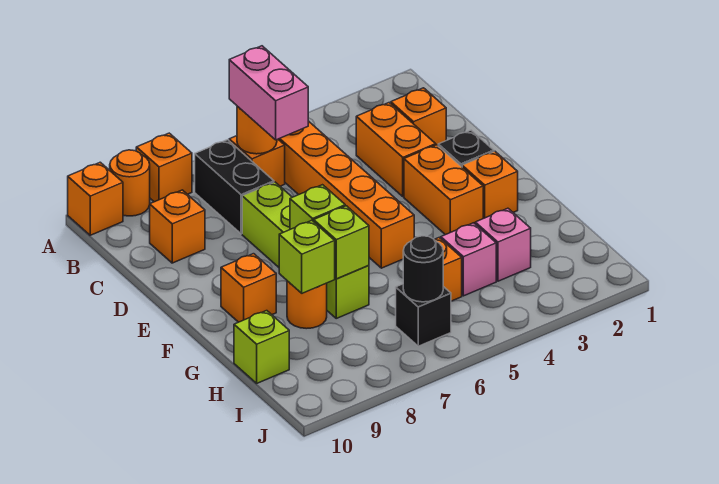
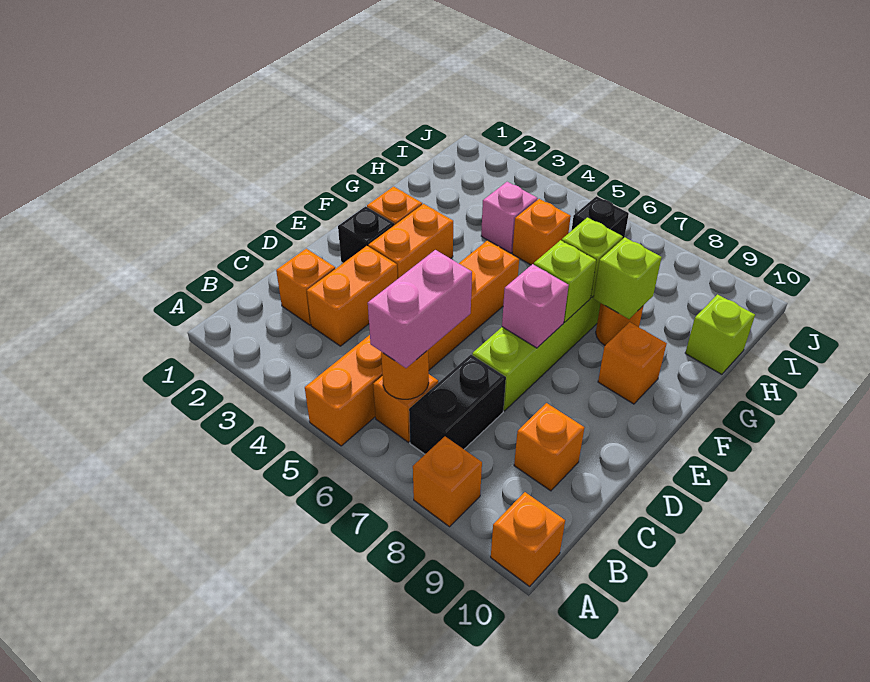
orange round brick A9 level 1 -> none
pink brick H3 level 1 -> pink brick E7 level 2
black round brick I6 level 2 -> none

